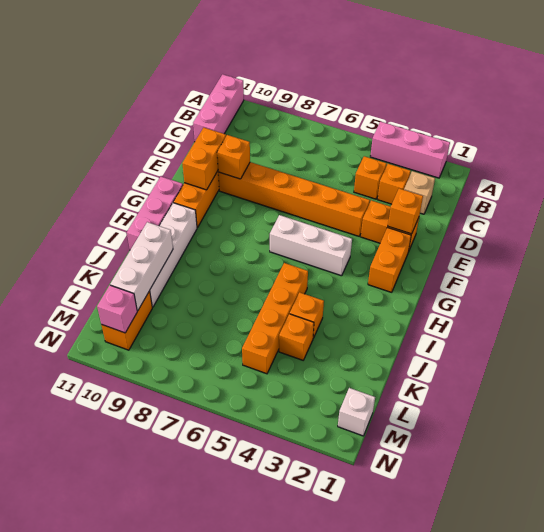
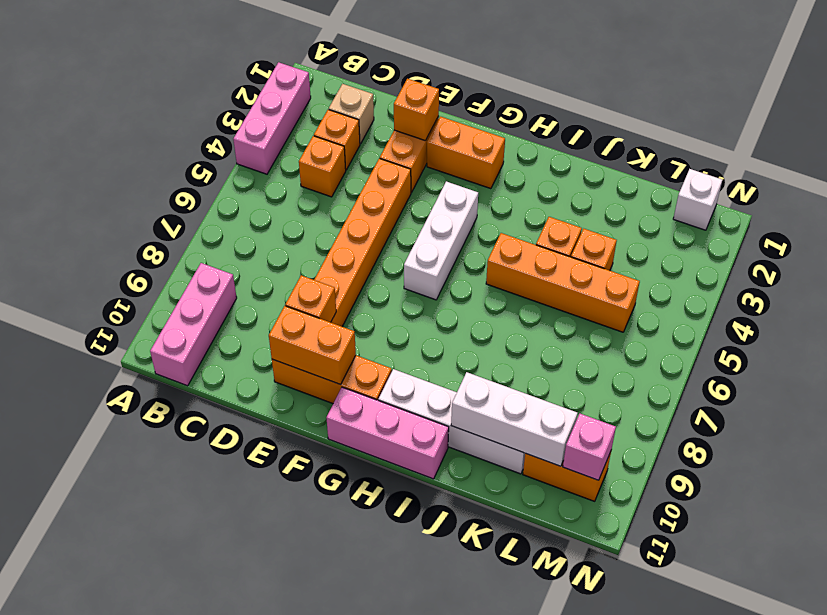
pink brick A11:C11 level 1 -> pink brick B9:B11 level 1

